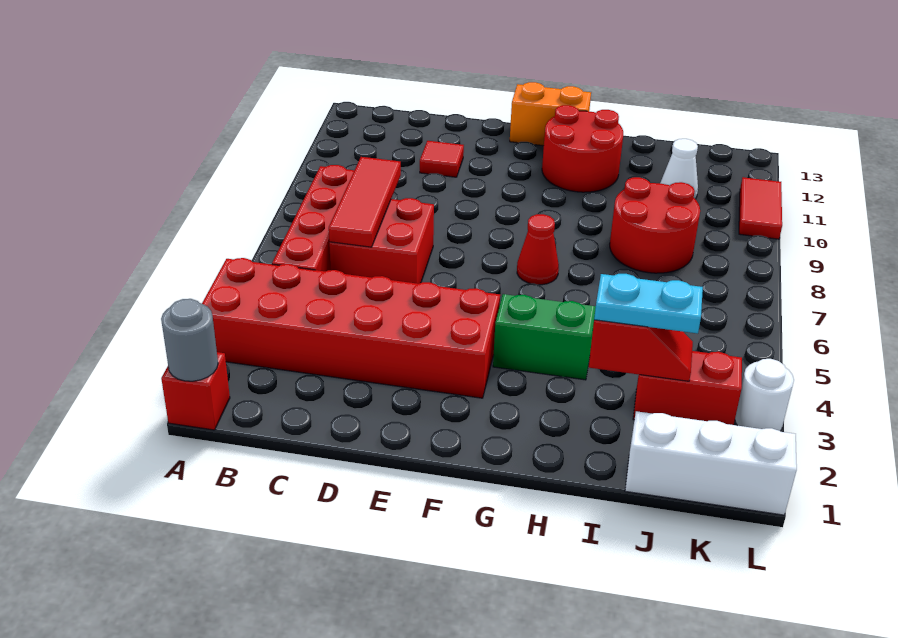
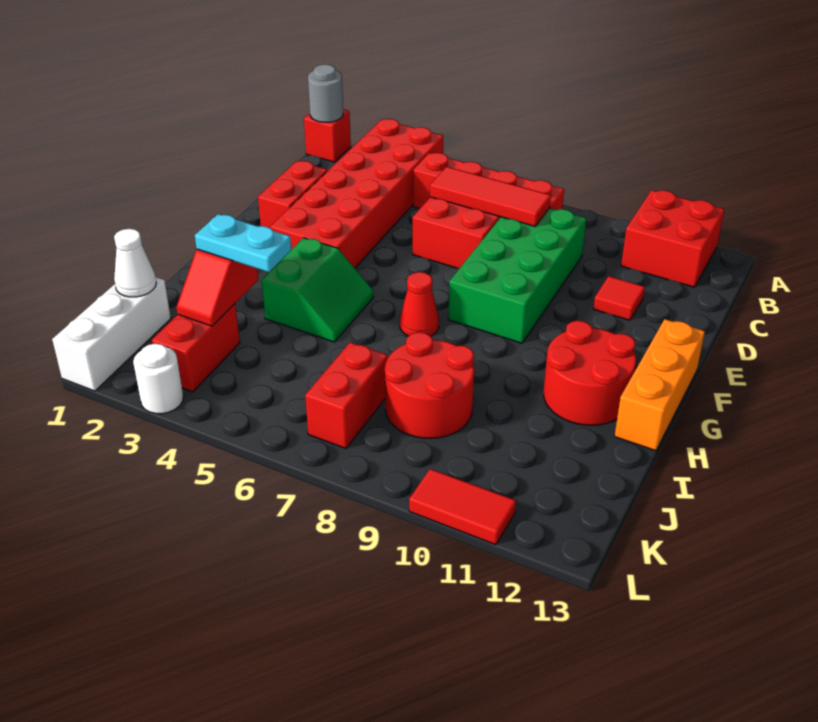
none -> red brick A11:B12 level 1
none -> green brick C8:F9 level 1
none -> red brick D2:E2 level 1
orange brick F13:G13 level 1 -> orange brick F13:H13 level 1
cyan plate I3:J3 level 3 -> cyan plate I3:I4 level 3
none -> red brick J7:K7 level 1
white cone J11 level 1 -> white cone J1 level 2

